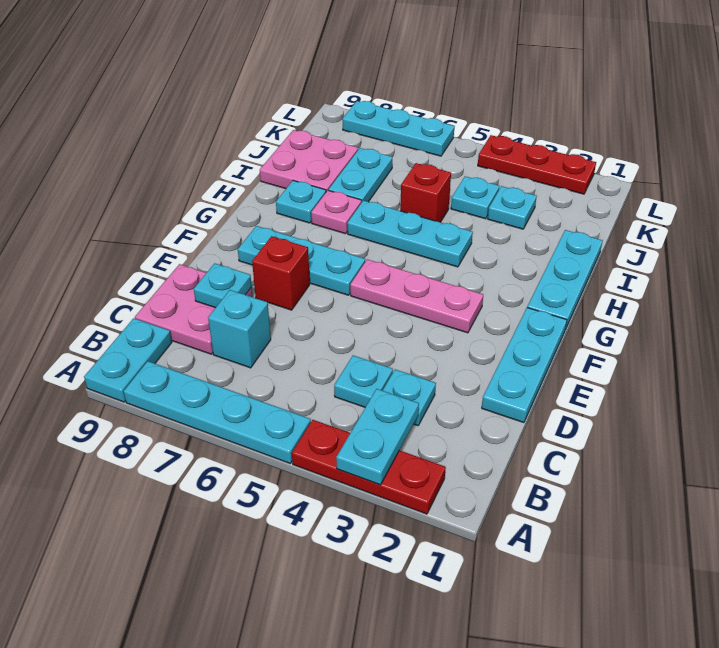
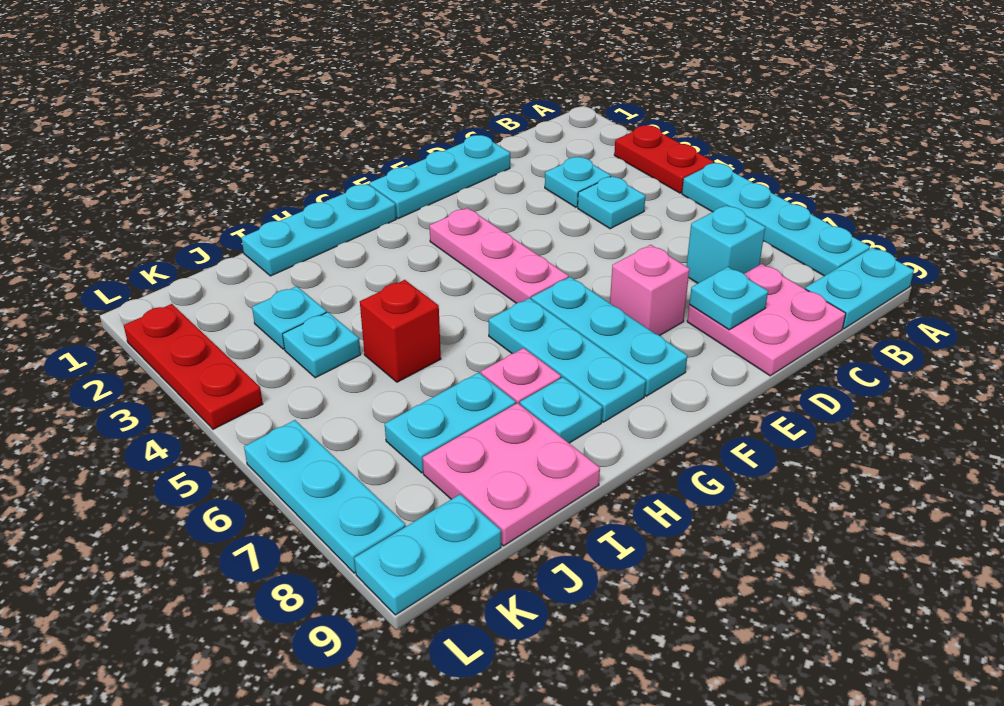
red plate A2:A4 level 1 -> red plate A3:A4 level 1
cyan plate A3:B3 level 2 -> cyan plate K9:L9 level 1
red brick E7 level 1 -> pink brick E7 level 1
cyan plate H4:H6 level 1 -> cyan plate G6:G8 level 1

